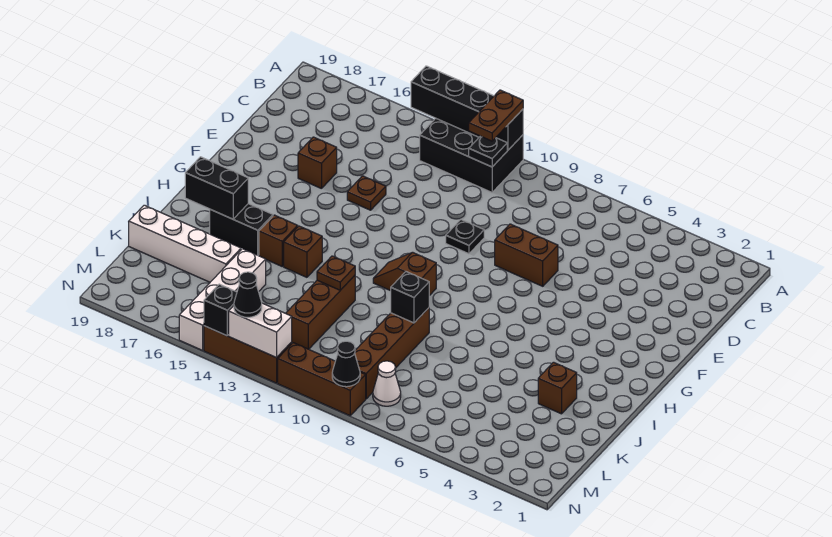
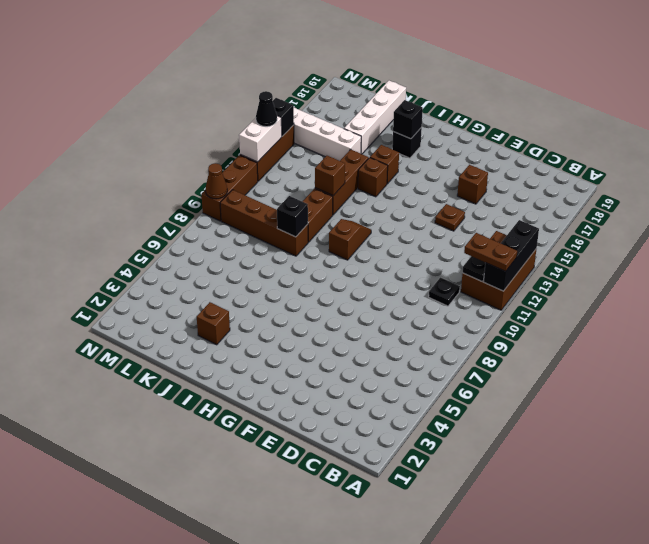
black brick A11:B13 level 1 -> brown brick A11:B13 level 1
black brick A11:A14 level 2 -> black brick A11:A13 level 2
brown brick E7:E8 level 1 -> brown brick J10:J11 level 1
black plate E10 level 1 -> black plate C10 level 1
black brick I16:I17 level 1 -> black brick I17 level 1
black brick I17:I18 level 2 -> black brick I17 level 2
brown brick J12:L12 level 1 -> brown brick J12:J14 level 1
brown plate J12 level 2 -> brown brick J12 level 2
white cone M8 level 1 -> none
black cone N9 level 2 -> brown cone N9 level 2

